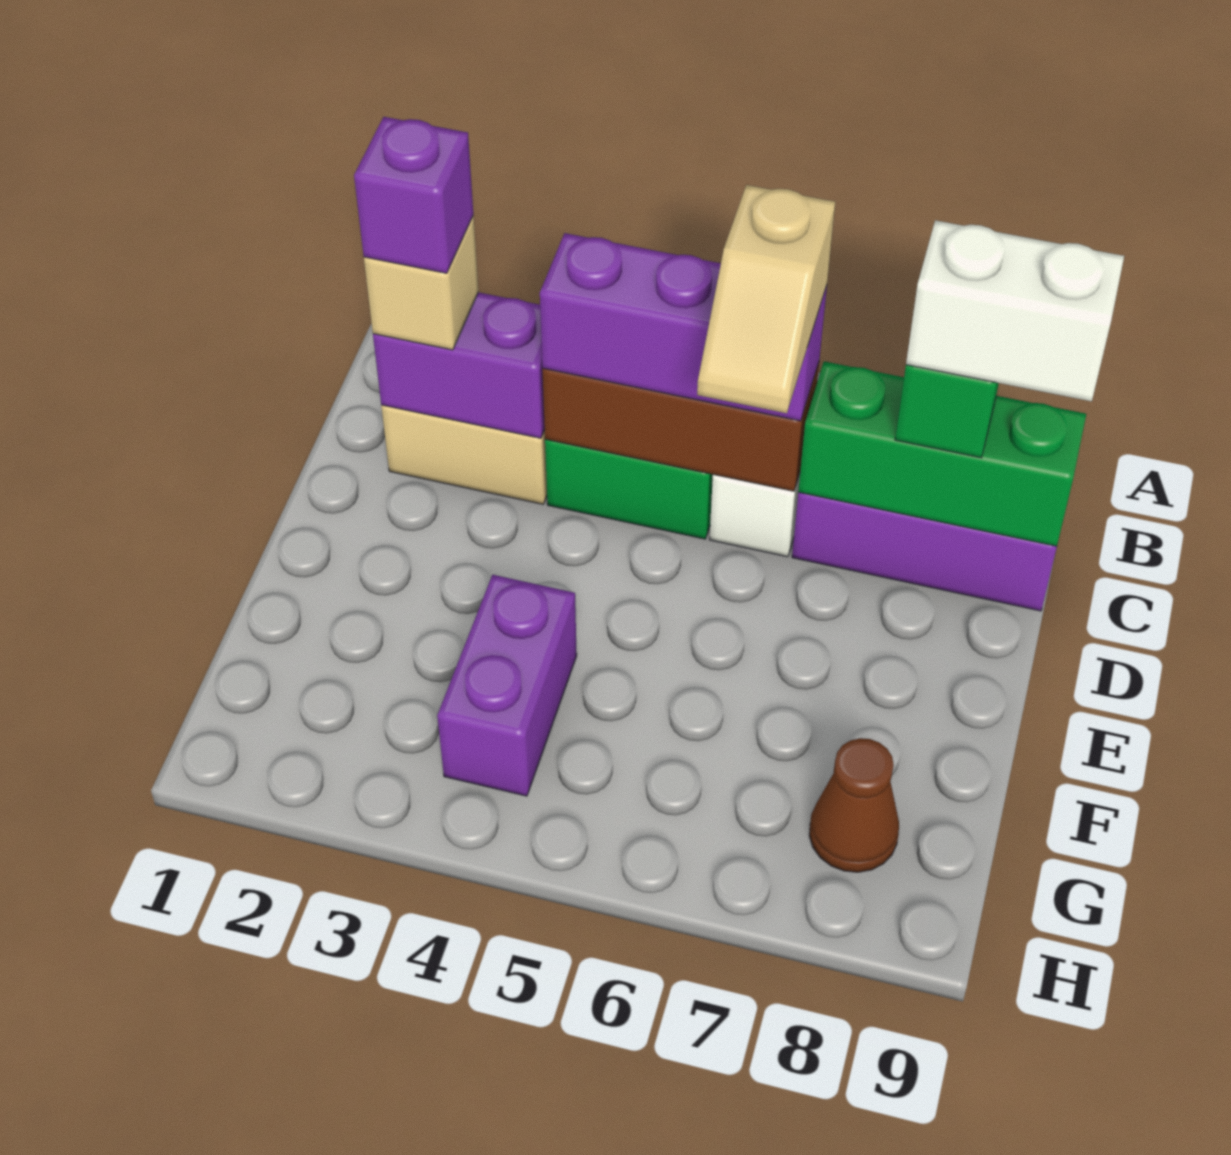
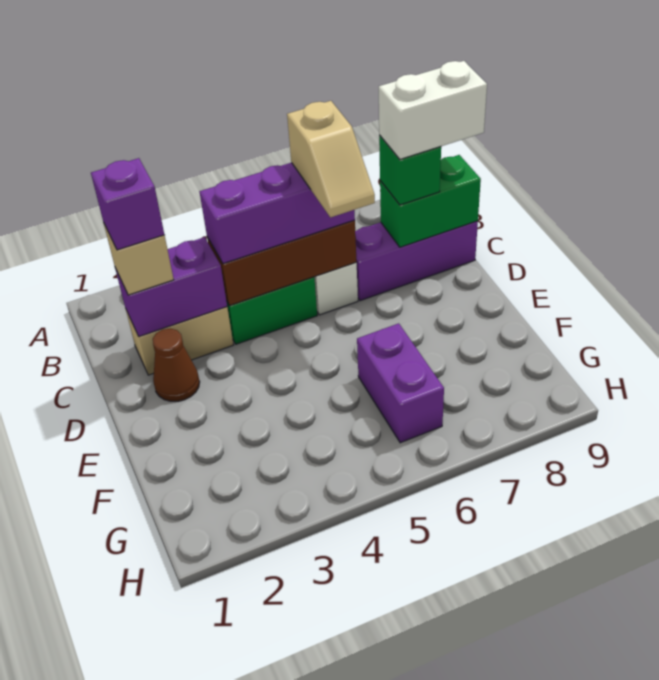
green brick C7:C9 level 2 -> green brick C8:C9 level 2
purple brick F4:G4 level 1 -> purple brick F6:G6 level 1
brown cone G8 level 1 -> brown cone D2 level 1

